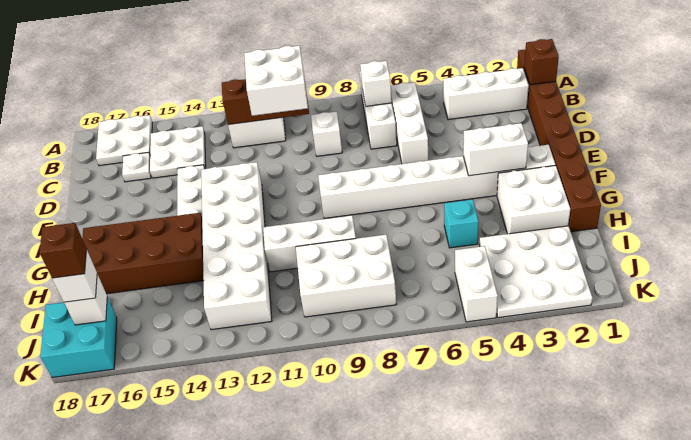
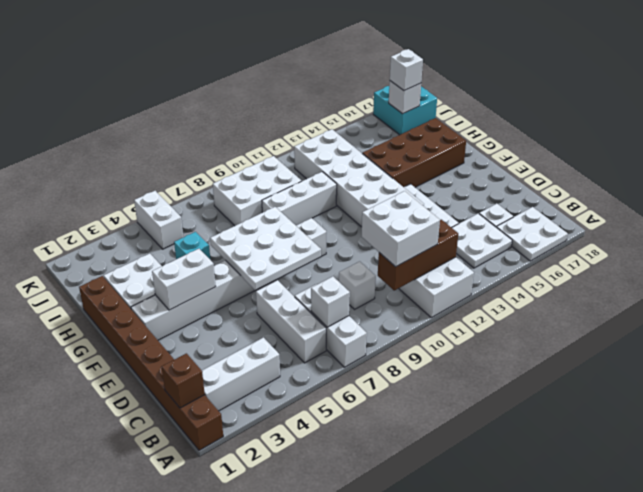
white plate I2:K4 level 1 -> white plate E6:G8 level 2
brown brick J17 level 4 -> none

